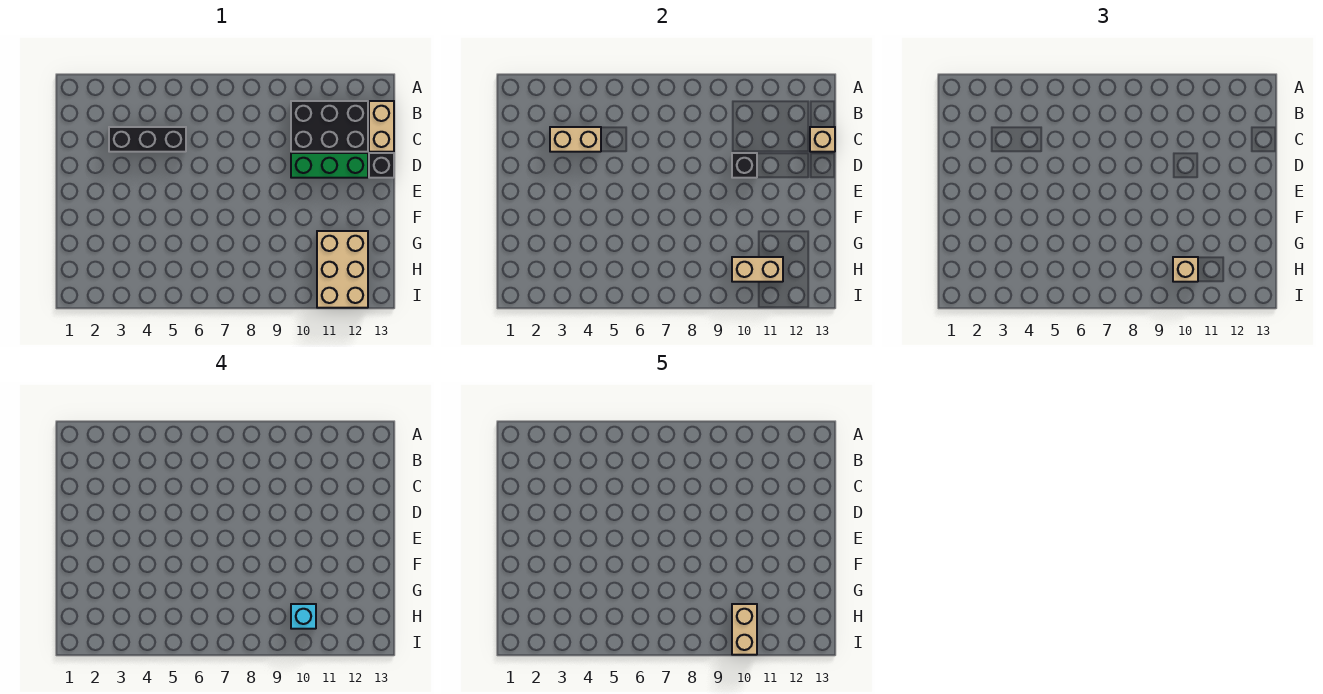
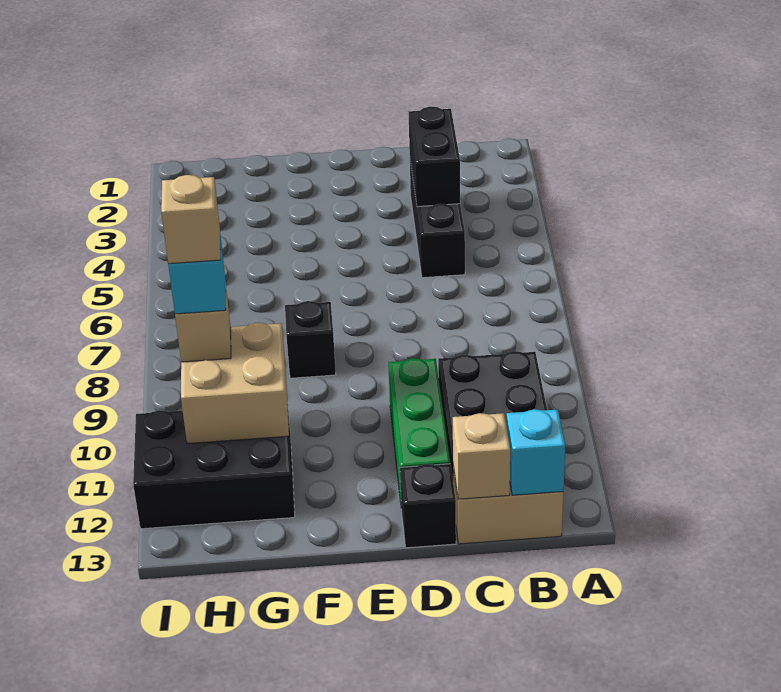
none -> cyan brick B13 level 2
tan brick C3:C4 level 2 -> black brick C3:C4 level 2
black brick D10 level 2 -> black brick F8 level 1
tan brick G11:I12 level 1 -> black brick G11:I12 level 1
tan brick H10:H11 level 2 -> tan brick G10:H11 level 2
tan brick H10:I10 level 5 -> tan brick H10 level 5

